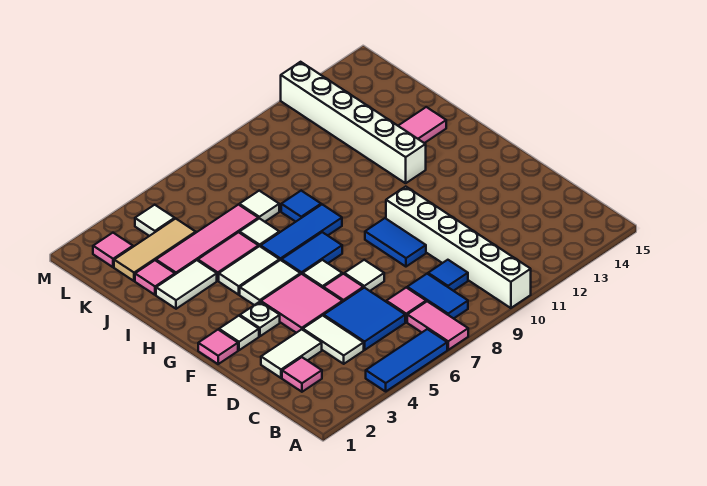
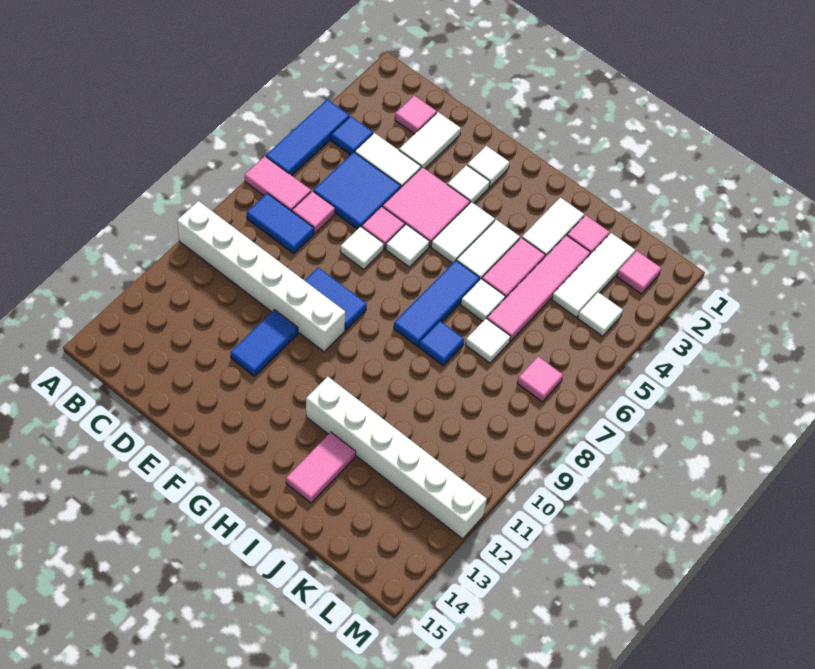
blue tile C9 level 1 -> blue tile B4 level 1
pink tile F1 level 1 -> pink tile L7 level 1
white plate F3 level 1 -> white tile F3 level 1
blue tile G6:G7 level 1 -> blue tile E11:E12 level 1
tan tile K2:K4 level 1 -> white tile K2:K4 level 1

